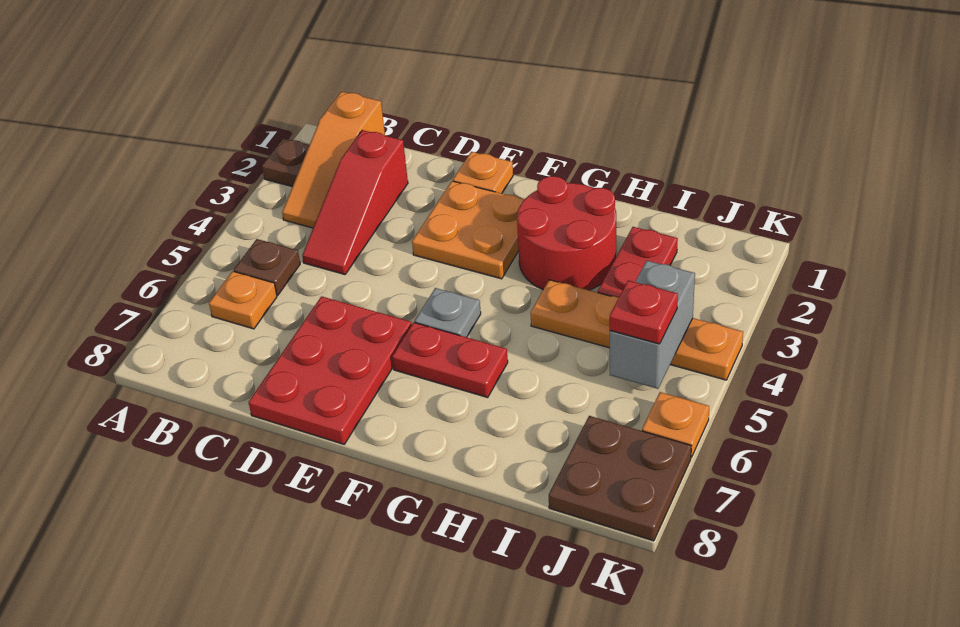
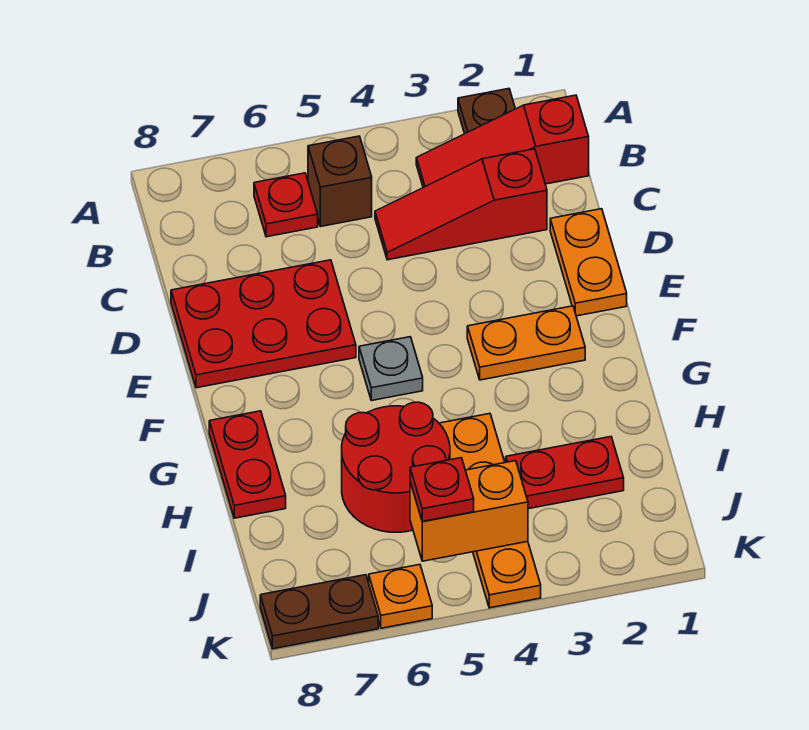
orange slope B1:B3 level 1 top 1 -> red slope B1:B3 level 1 top 1
brown plate B5 level 1 -> brown brick B5 level 1
orange plate B6 level 1 -> red plate B6 level 1
orange plate E1 level 1 -> orange plate D1:E1 level 1
orange plate E2:F3 level 1 -> orange plate F2:F3 level 1
red plate F6:G6 level 1 -> red plate G8:H8 level 1
red round brick G2:H3 level 1 -> red round brick H5:I6 level 1
grey brick J4:J5 level 2 -> orange brick J4:J5 level 2
brown plate J7:K8 level 1 -> brown plate K7:K8 level 1

